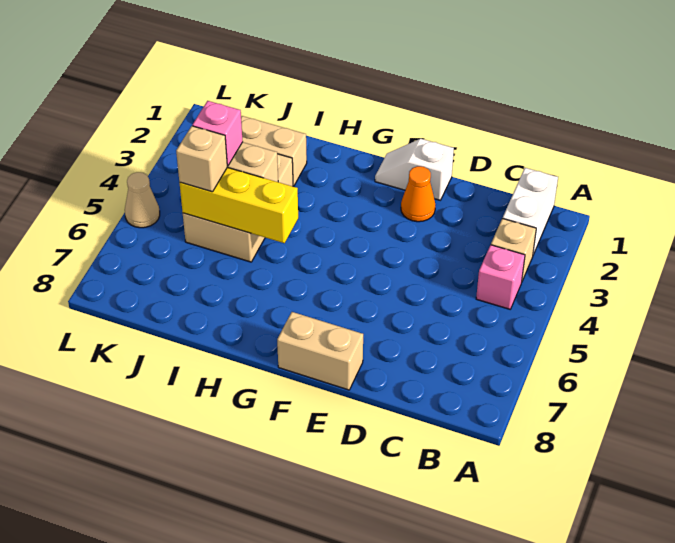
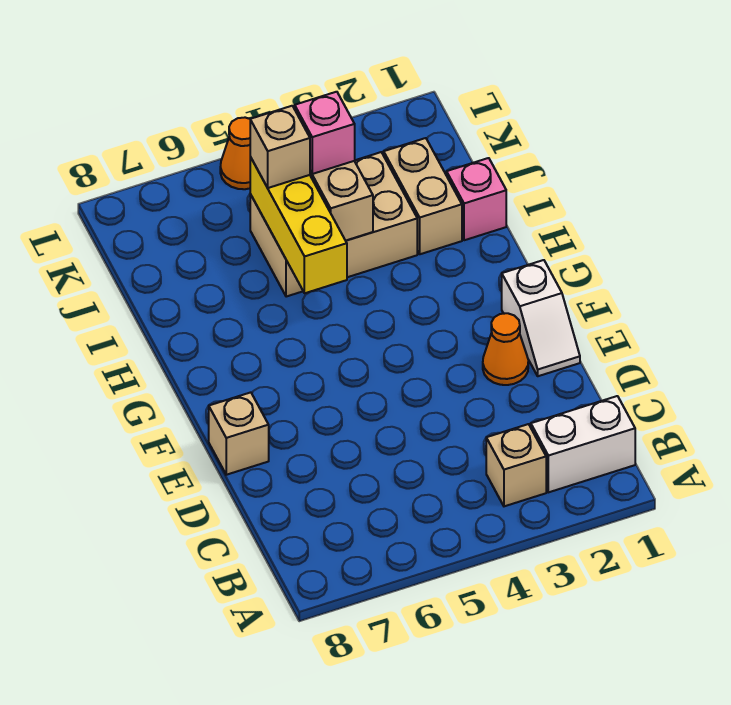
pink brick B4 level 1 -> pink brick I1 level 1
white slope E1:F1 level 1 top E -> white slope E1:F1 level 1 top F
tan brick E8:F8 level 1 -> tan brick E8 level 1
tan cone L5 level 1 -> orange cone L5 level 1

